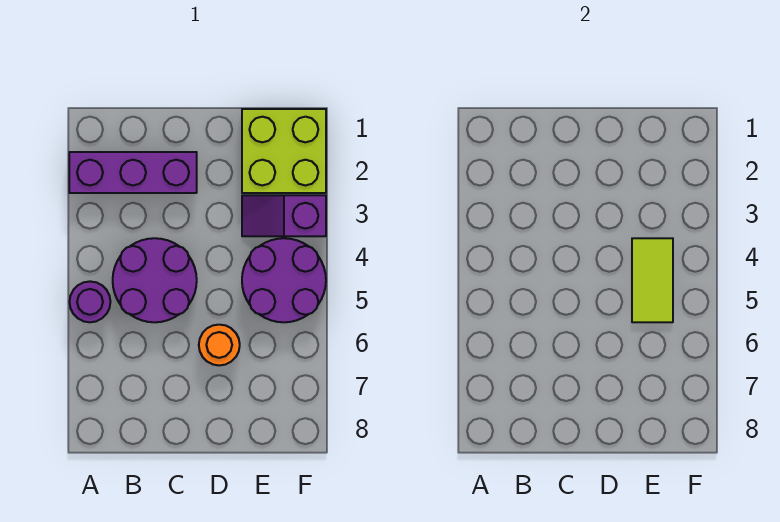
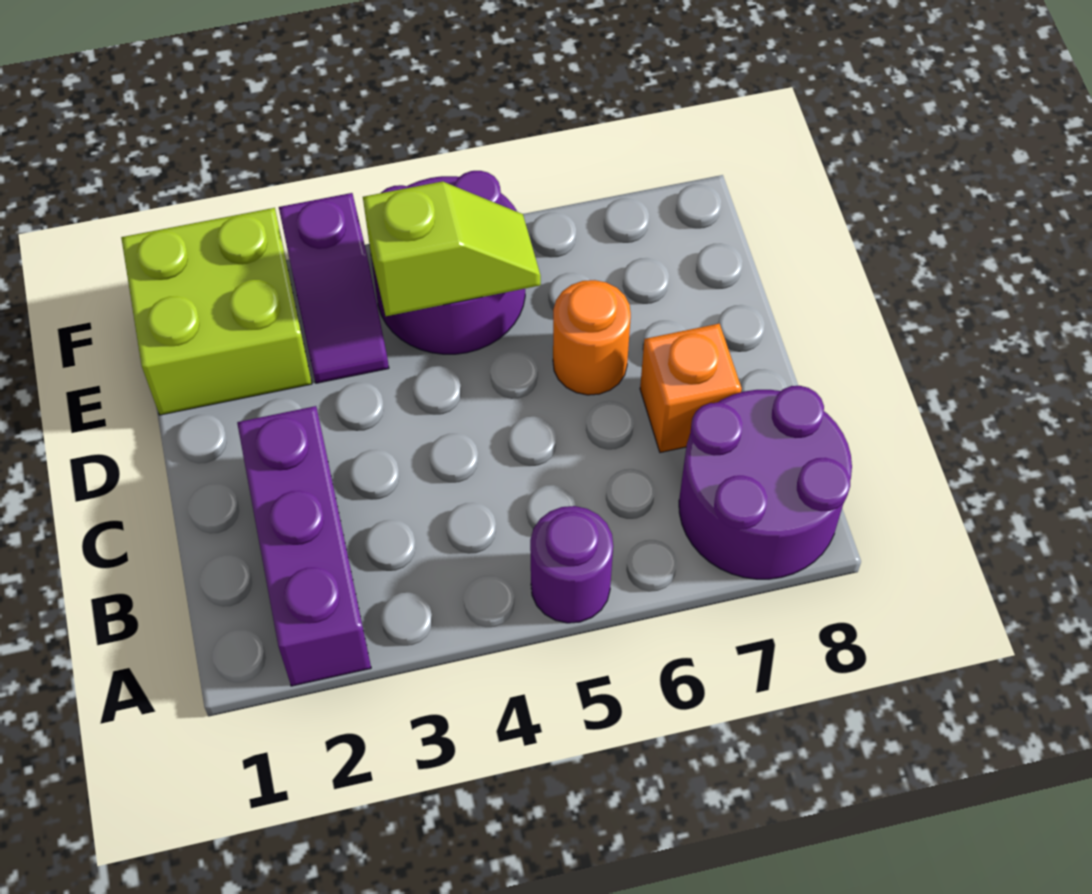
purple round brick B4:C5 level 1 -> purple round brick A7:B8 level 1
none -> orange brick C7 level 1
lime tile E4:E5 level 2 -> lime slope E4:E5 level 2 top 4

